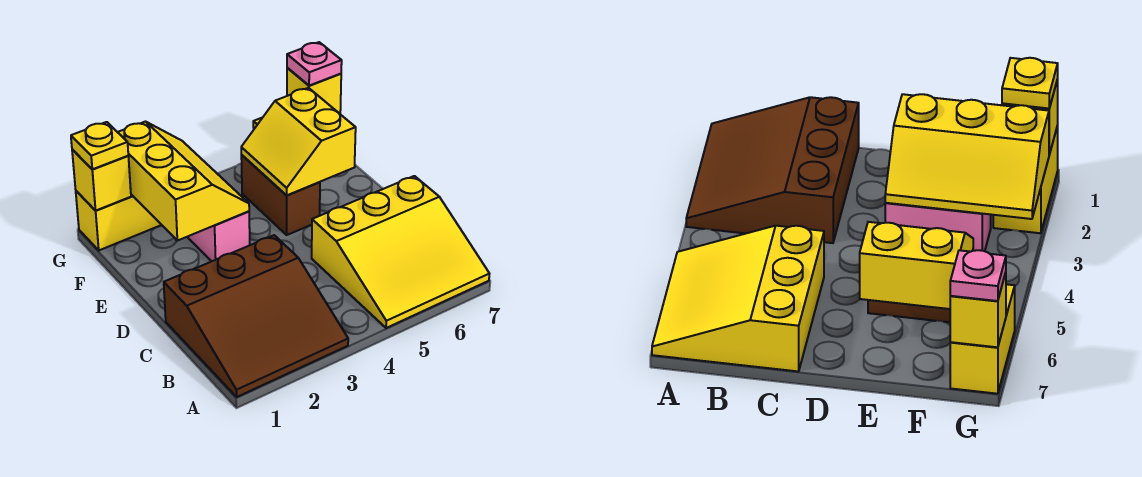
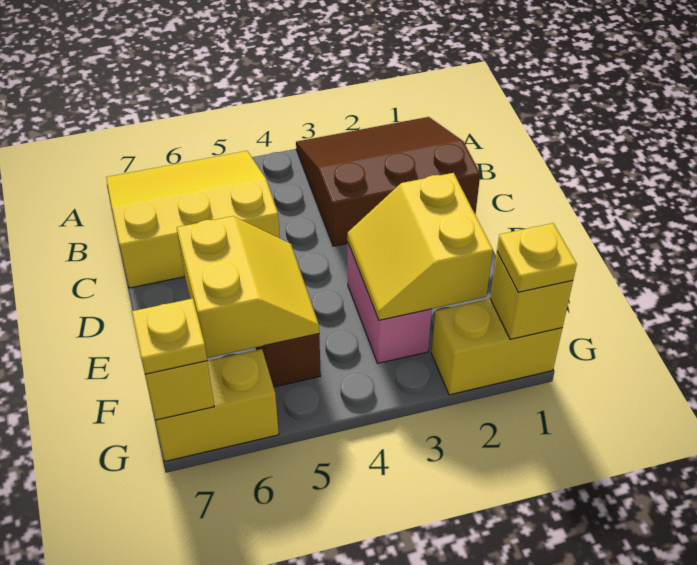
yellow slope E2:G3 level 2 top 2 -> yellow slope E2:F3 level 2 top 2
pink plate G7 level 3 -> yellow plate G7 level 3

